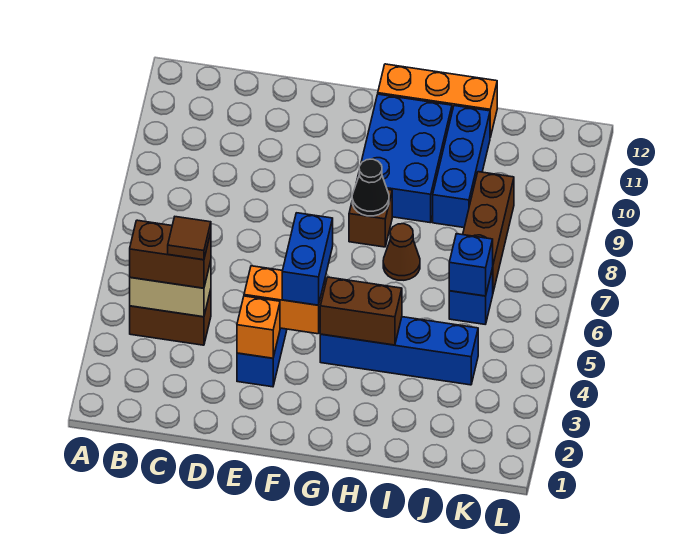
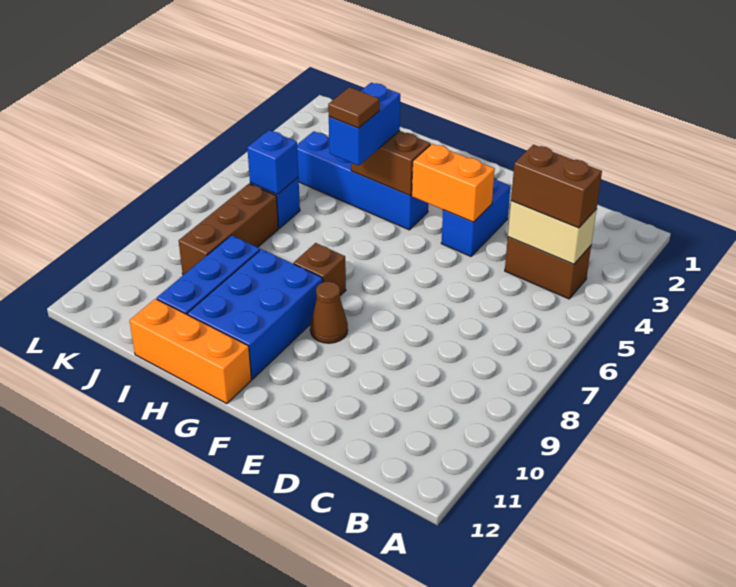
brown tile C4 level 4 -> brown tile H5 level 4
orange brick E3 level 2 -> none
blue brick F4:F5 level 3 -> blue brick H4:H5 level 3
black cone G8 level 2 -> none
brown cone H7 level 1 -> brown cone F9 level 1

